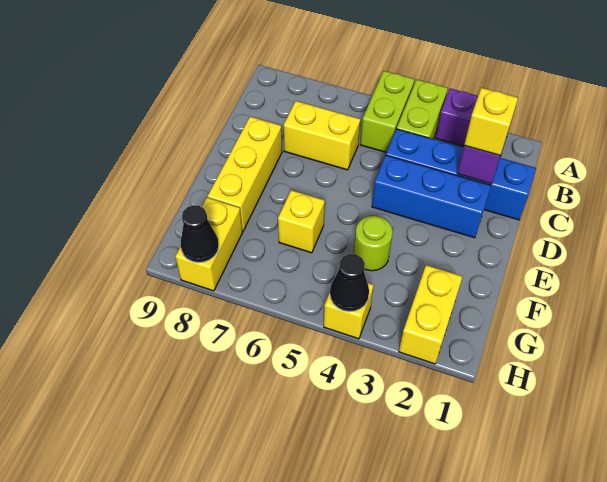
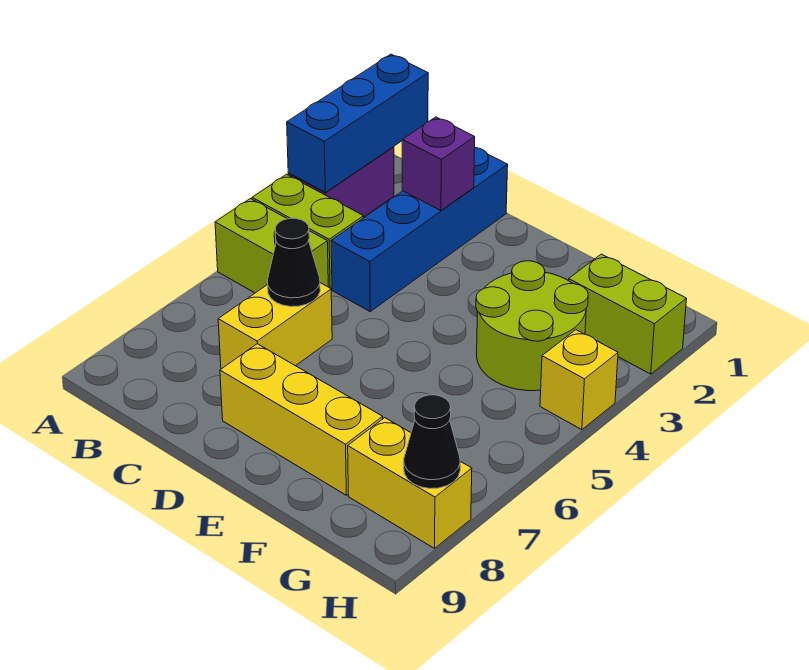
yellow brick C2 level 3 -> none
blue brick D2:D4 level 1 -> blue brick A1:A3 level 2
lime round brick F4 level 1 -> lime round brick F3:G4 level 1
yellow brick F6 level 1 -> none
yellow brick G2:H2 level 1 -> lime brick G2:H2 level 1
black cone H4 level 2 -> black cone C6 level 2

